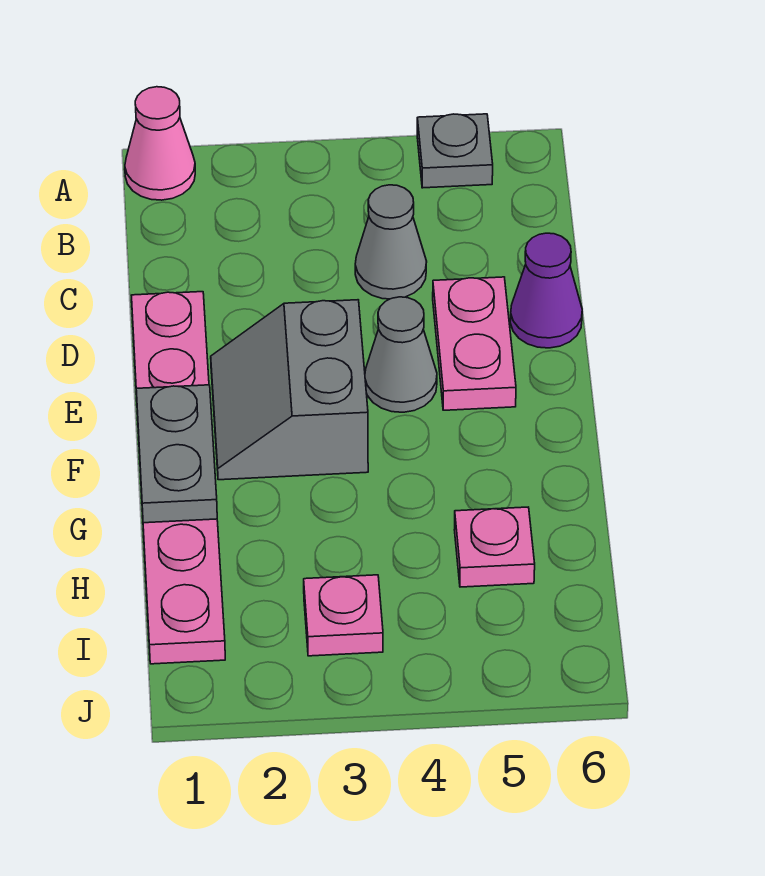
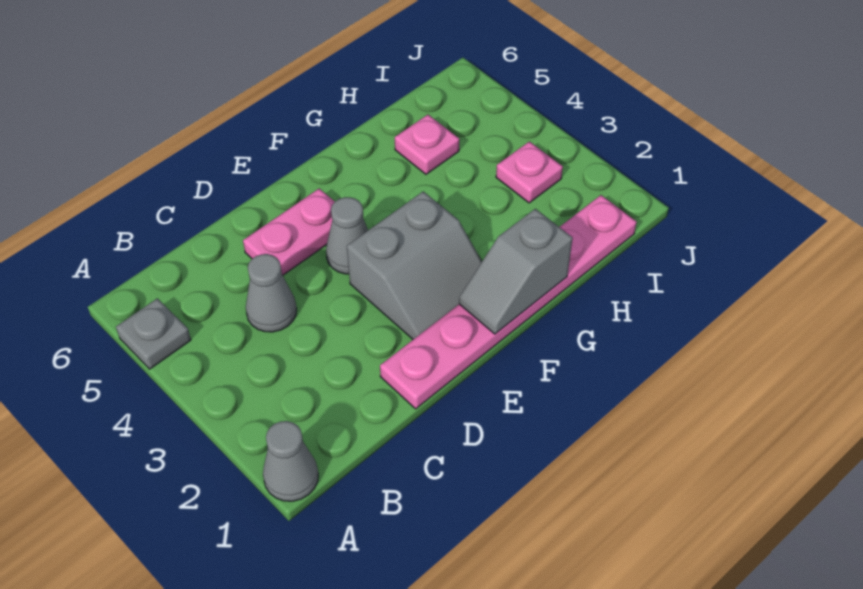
pink cone A1 level 1 -> grey cone A1 level 1
purple cone D6 level 1 -> none
grey plate F1:G1 level 2 -> grey slope F1:G1 level 2 top G

